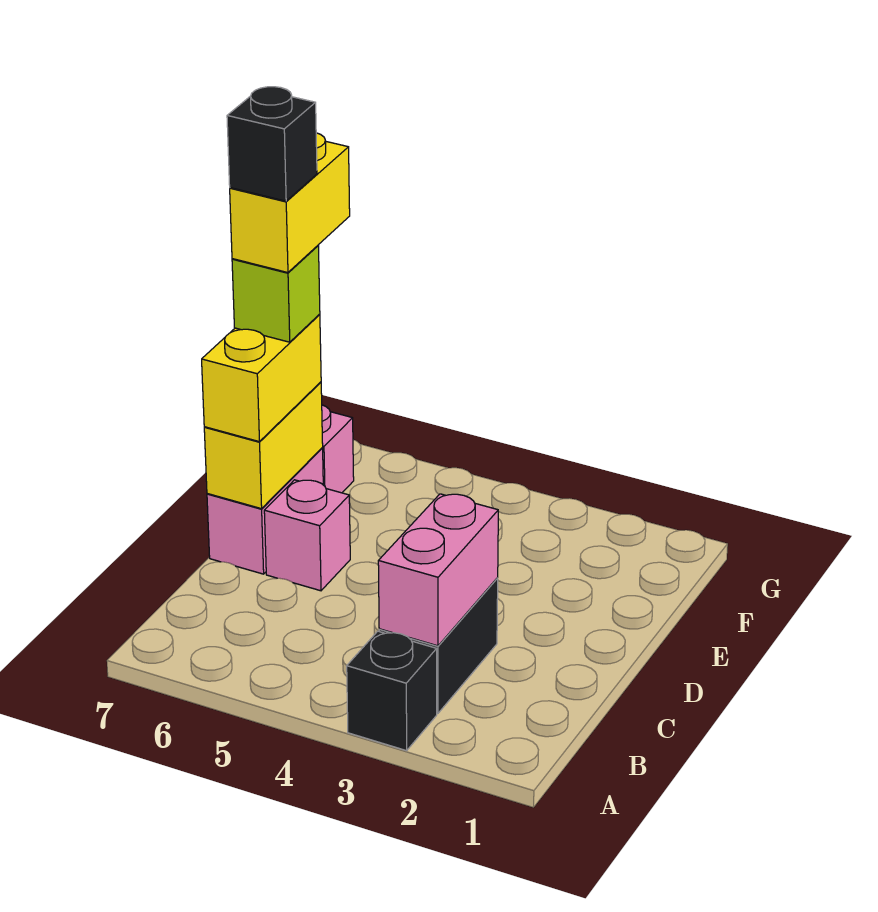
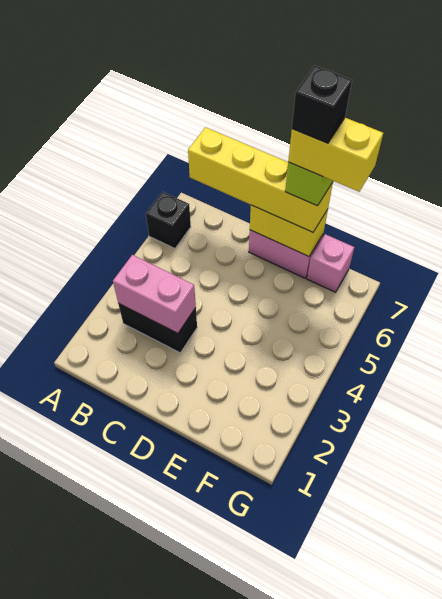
black brick A3 level 1 -> black brick A6 level 1
pink brick D6 level 1 -> none
yellow brick D7:E7 level 3 -> yellow brick B7:E7 level 3

